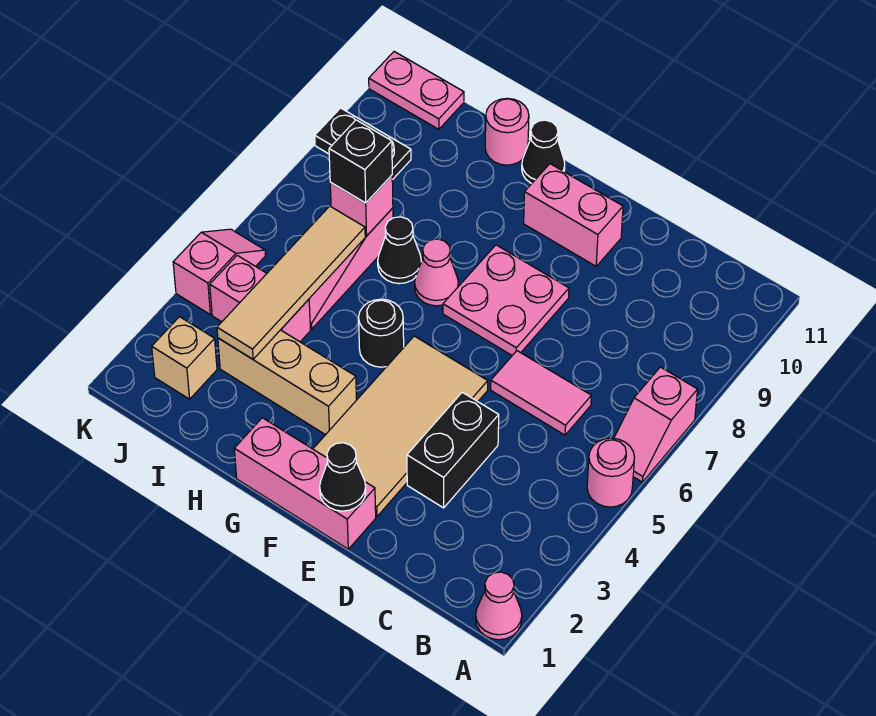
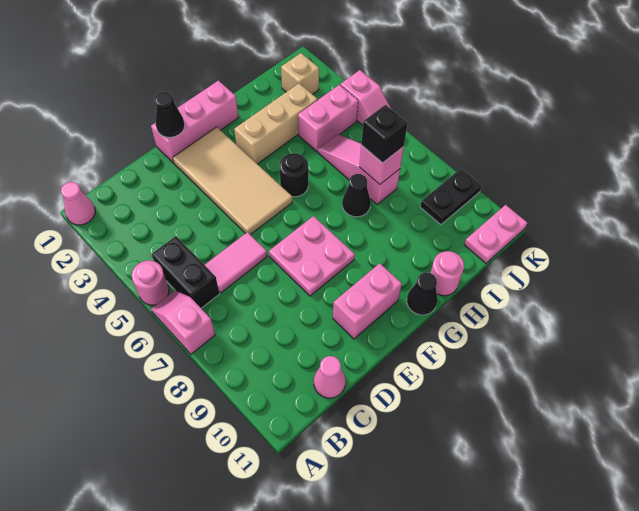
black brick D3:D4 level 1 -> black brick B5:B6 level 1
pink cone G7 level 1 -> pink cone C11 level 1
tan tile I3:I6 level 2 -> none

